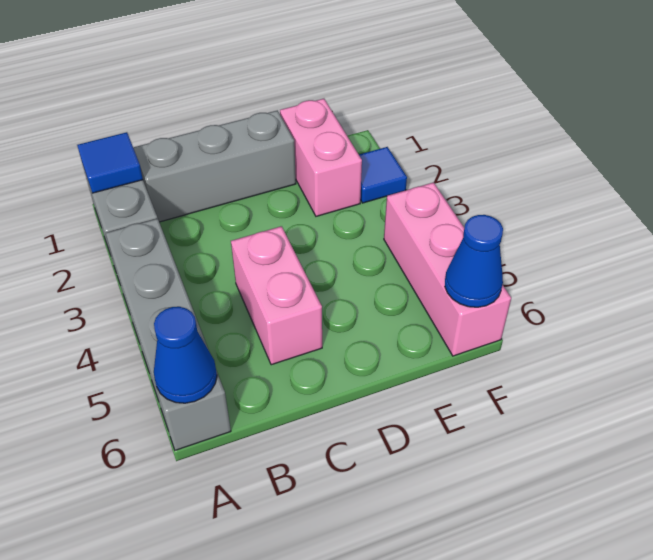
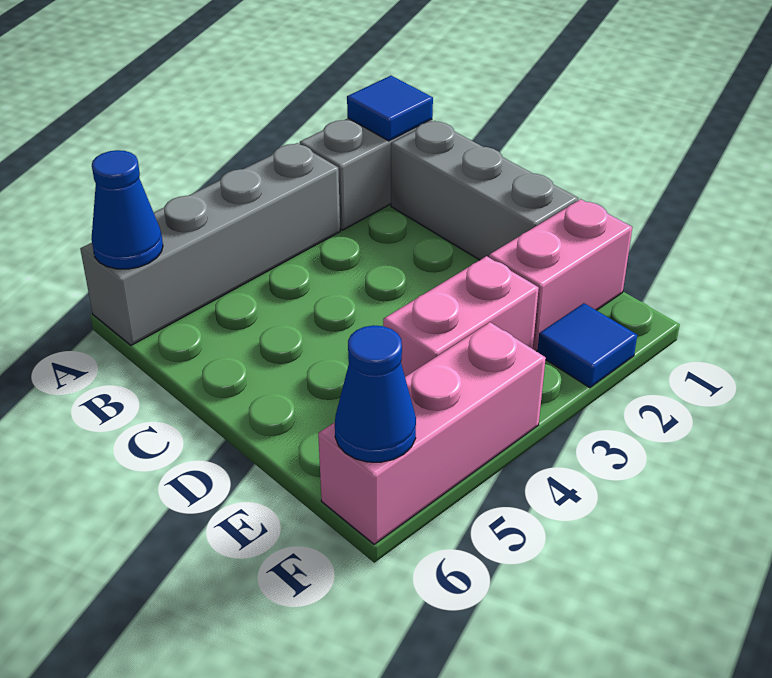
pink brick C4:C5 level 1 -> pink brick E3:E4 level 1

